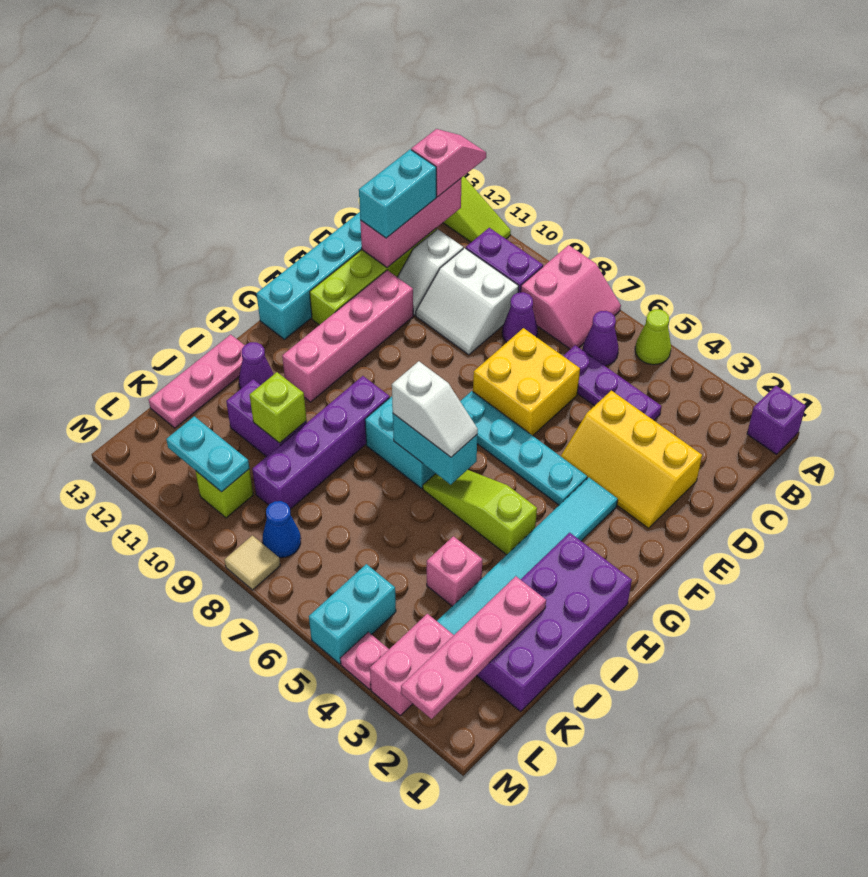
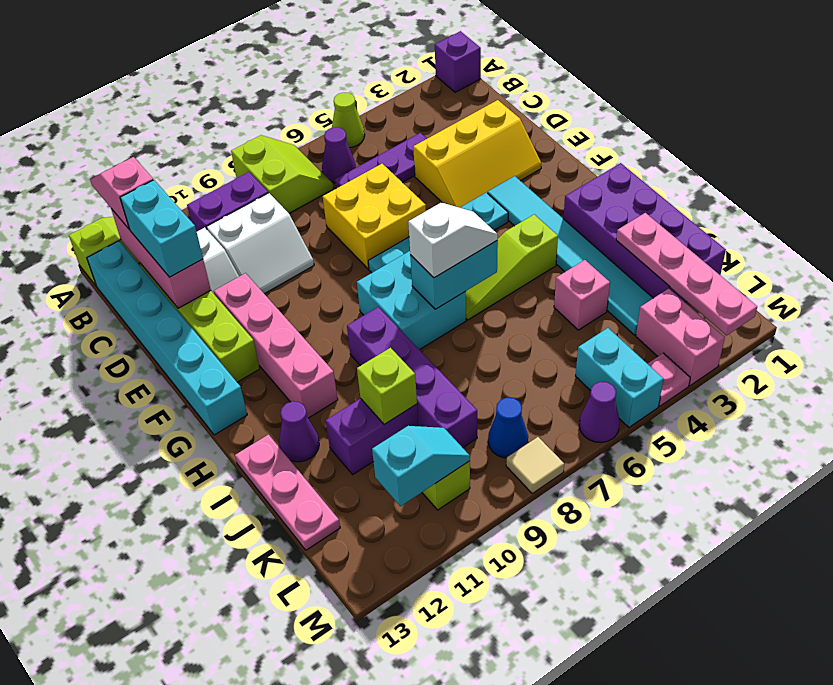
pink slope A7:B8 level 1 top 8 -> lime slope A7:B8 level 1 top 8
purple cone C8 level 1 -> purple cone M6 level 1
cyan plate L10:L11 level 2 -> cyan slope L10:L11 level 2 top 11

